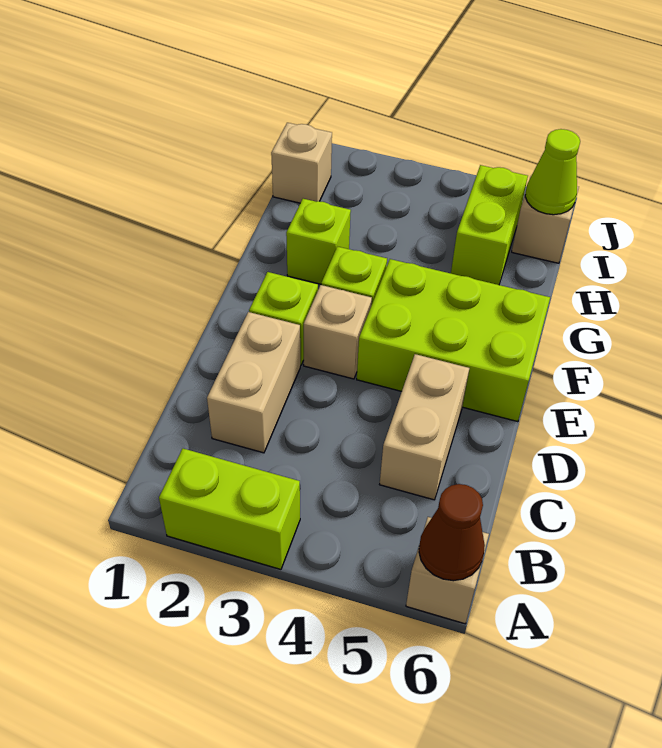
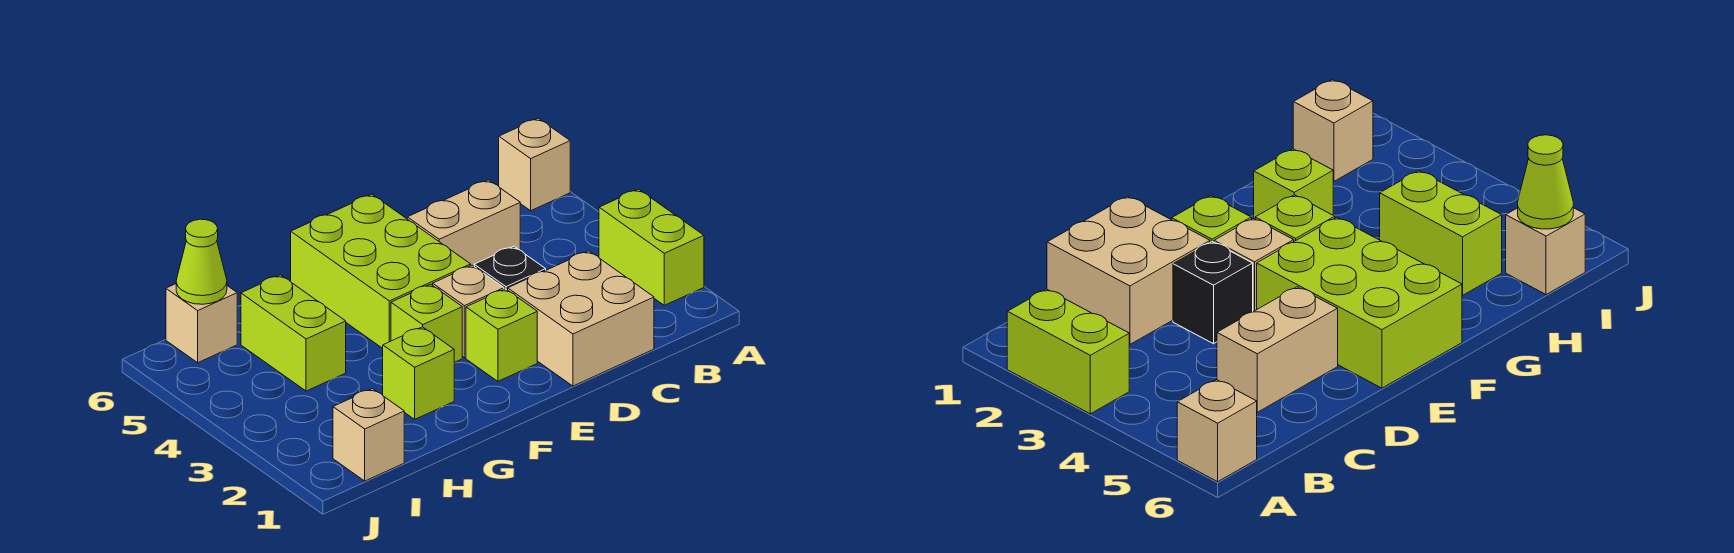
brown cone A6 level 2 -> none
tan brick C2:D2 level 1 -> tan brick C1:D2 level 1
none -> black brick D3 level 1
lime brick H5:I5 level 1 -> lime brick H4:H5 level 1

